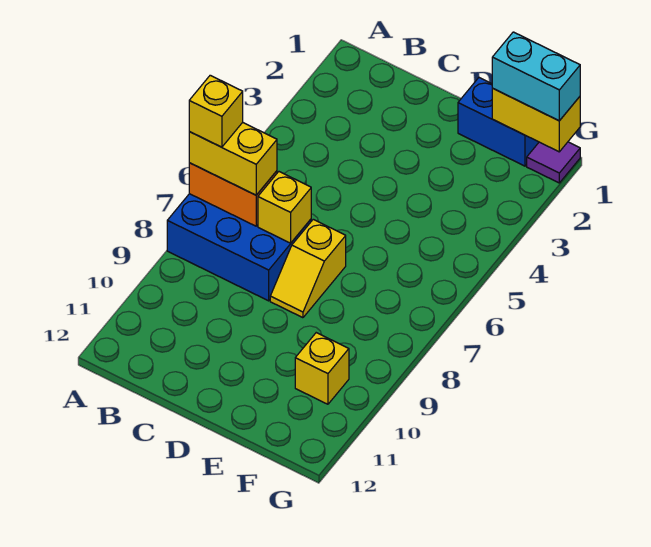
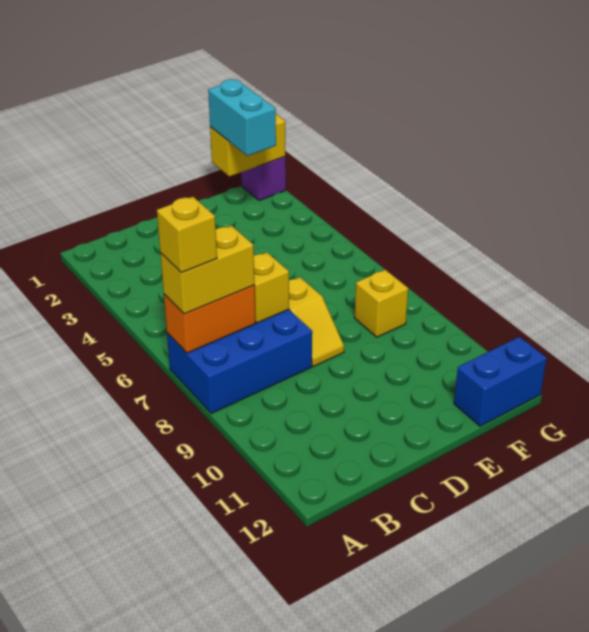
blue brick E1:F1 level 1 -> blue brick F12:G12 level 1
cyan brick F1:G1 level 3 -> cyan brick F1:F2 level 3
yellow brick F10 level 1 -> yellow brick F8 level 1
purple tile G1 level 1 -> purple brick G1 level 1

